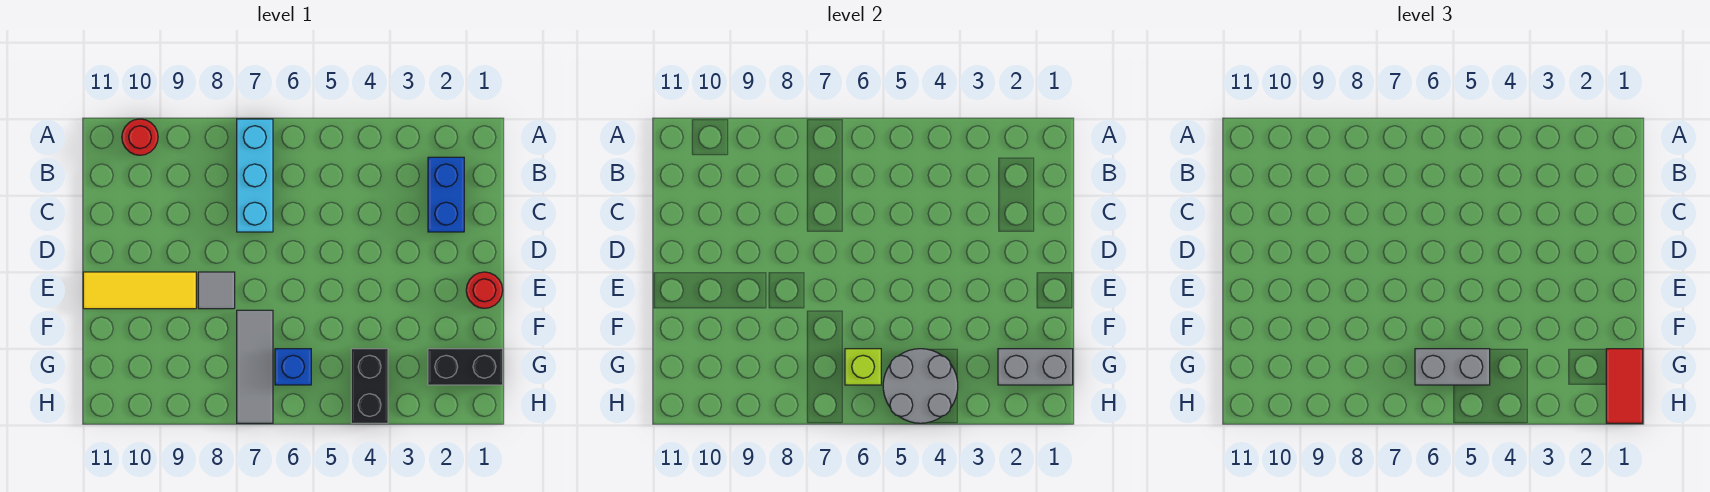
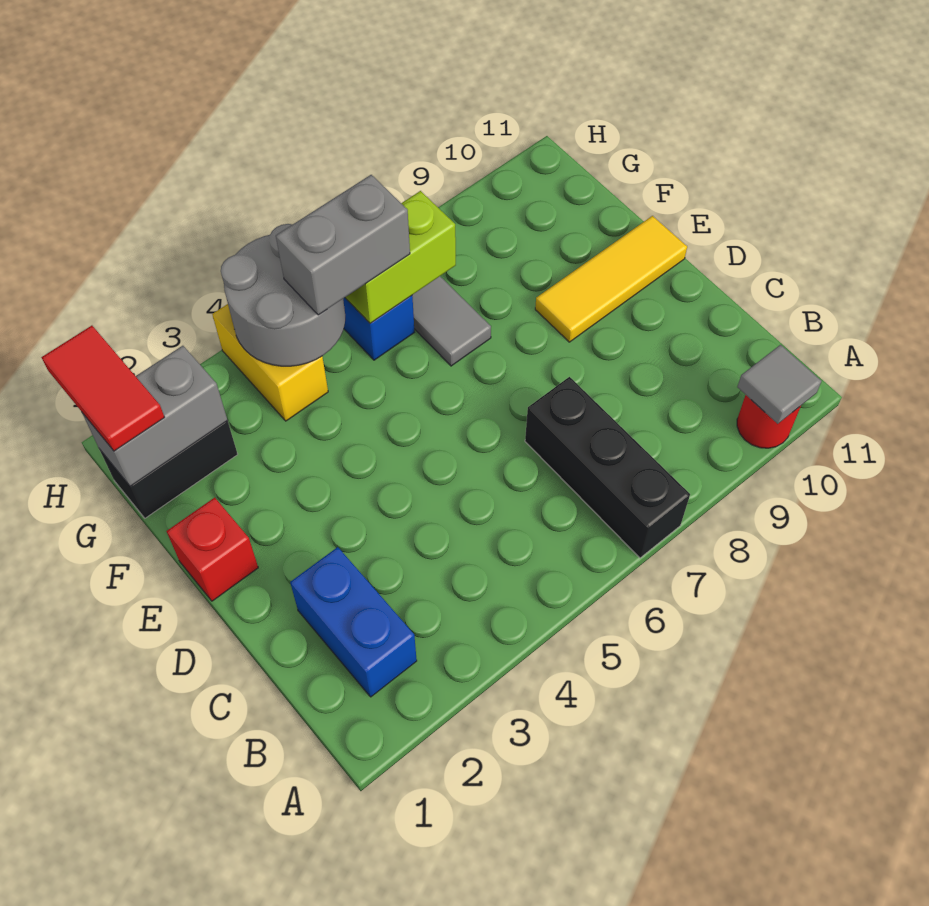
cyan brick A7:C7 level 1 -> black brick A7:C7 level 1
red round brick E1 level 1 -> red brick E1 level 1
grey tile E8 level 1 -> grey tile A10 level 2
black brick G4:H4 level 1 -> yellow brick G4:H4 level 1
lime brick G6 level 2 -> lime brick G6:G7 level 2

